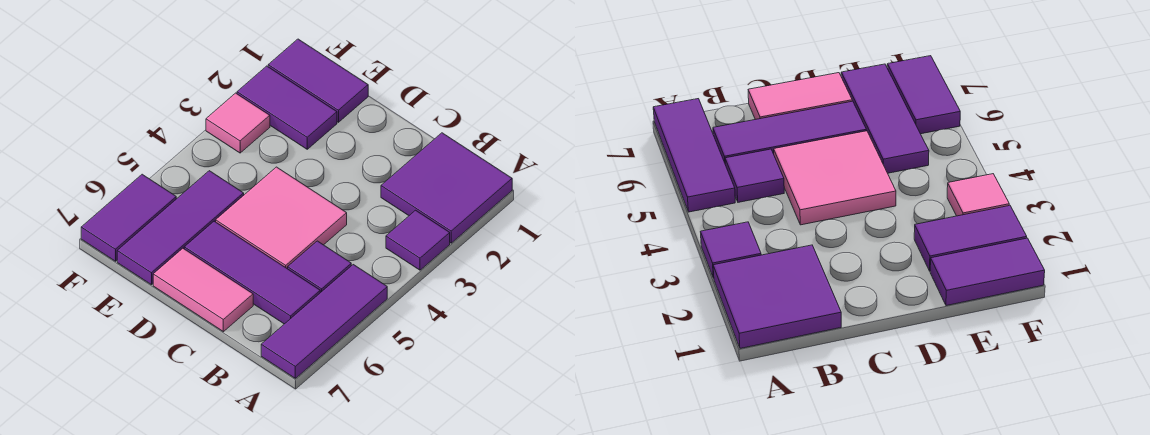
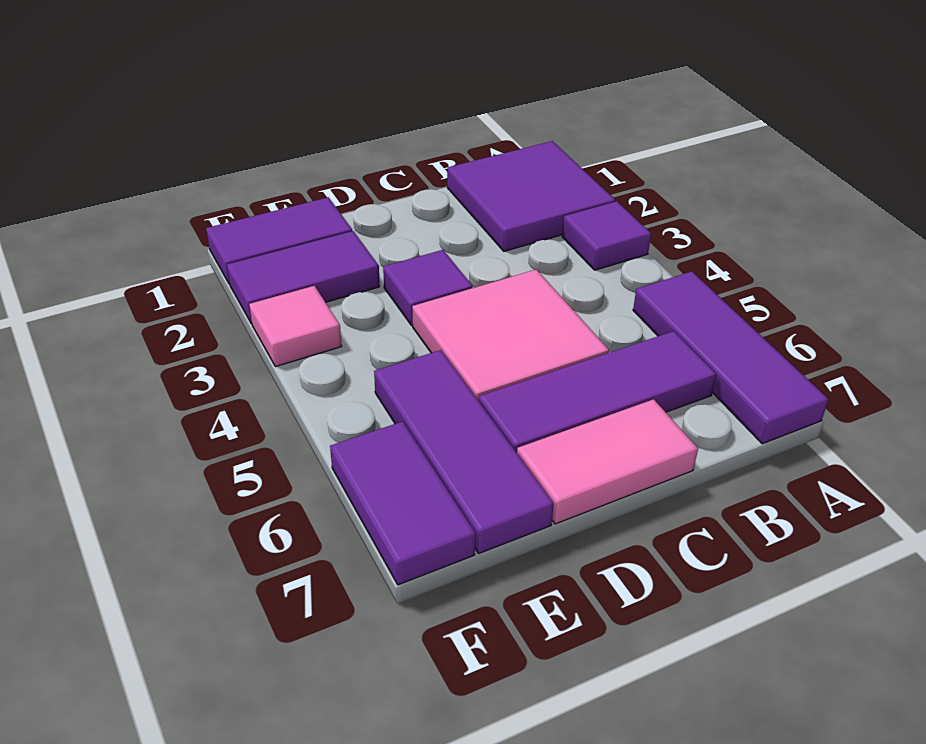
purple tile B5 level 1 -> purple tile D3 level 1

